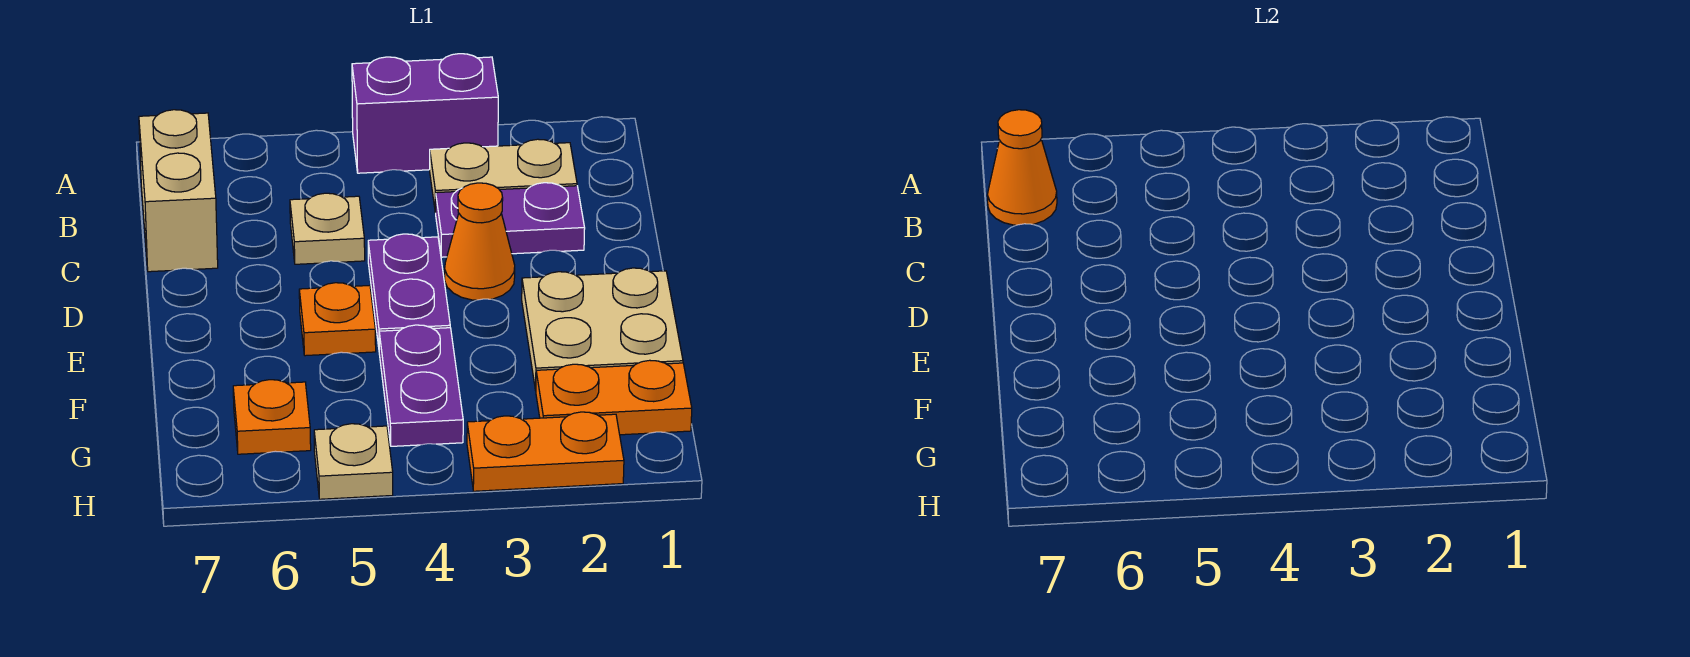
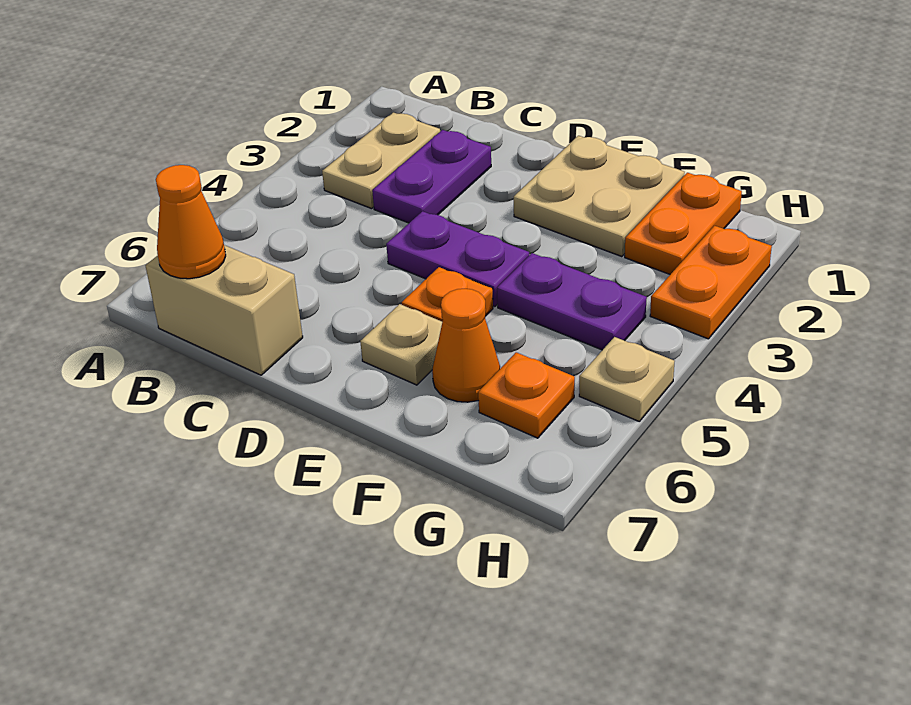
purple brick A3:A4 level 1 -> none
tan plate C5 level 1 -> tan plate E6 level 1
orange cone D3 level 1 -> orange cone F6 level 1

